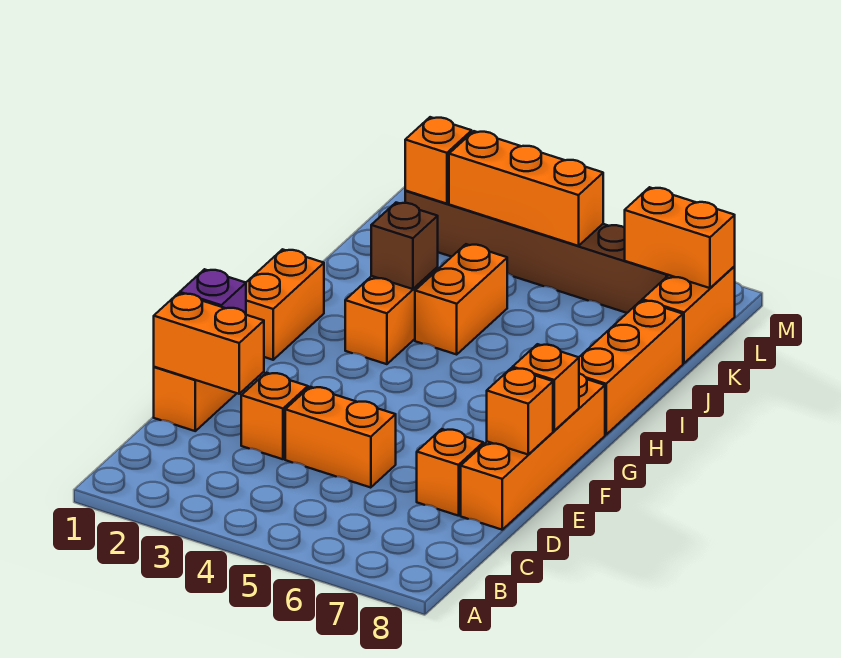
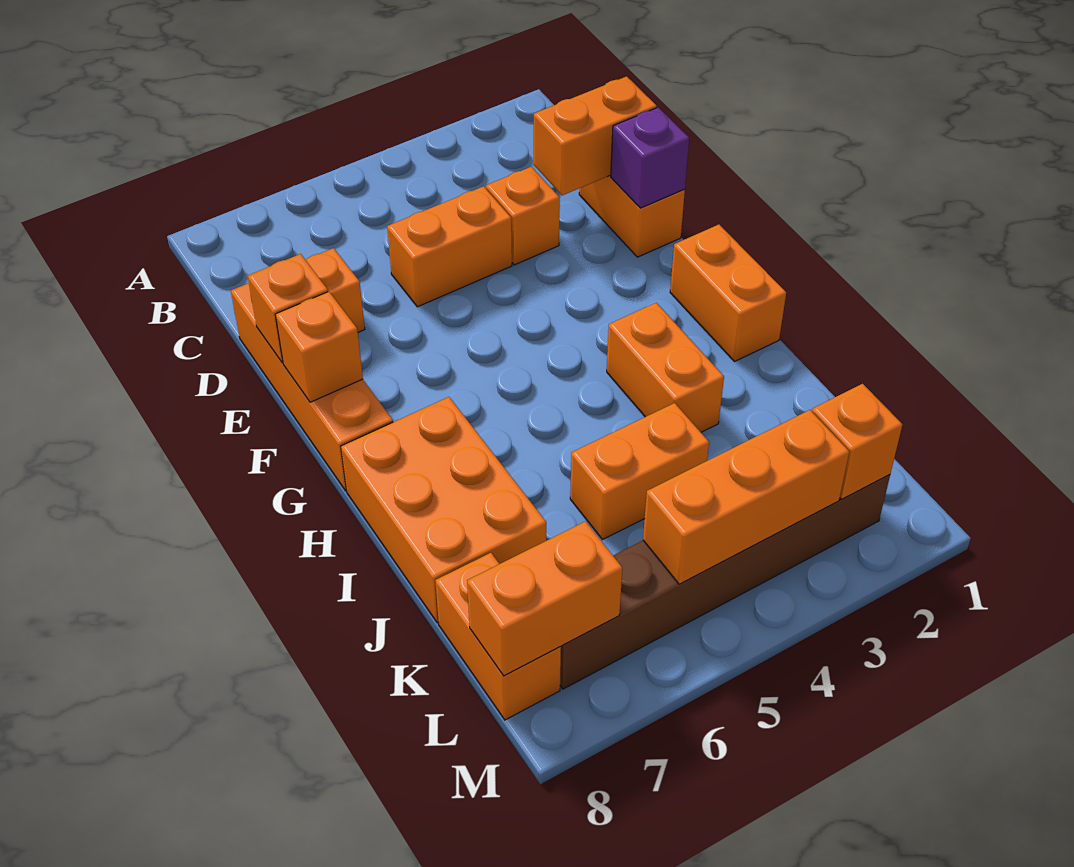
orange brick H8:J8 level 1 -> orange brick H7:J8 level 1
brown brick I3 level 2 -> none
orange brick I4:J4 level 1 -> orange brick J4:J5 level 1

